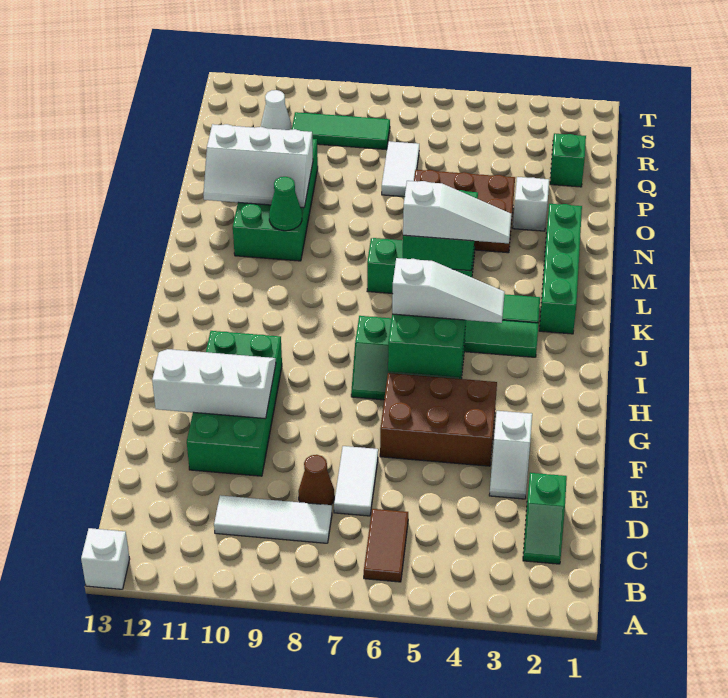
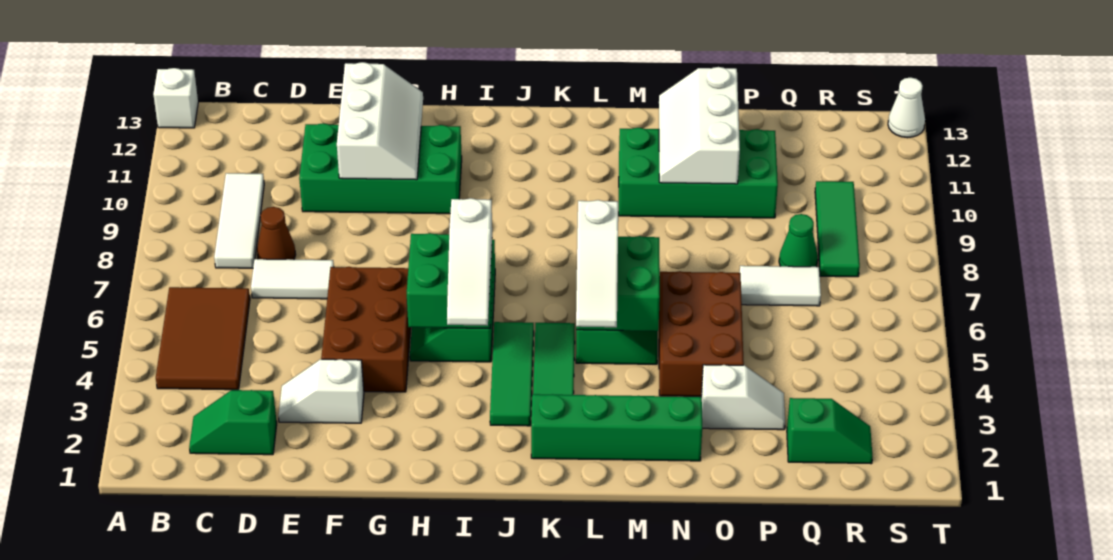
brown tile B6:C6 level 1 -> brown tile B4:C6 level 1
green cone M10 level 2 -> green cone Q8 level 1
white cone R11 level 1 -> white cone T13 level 1

